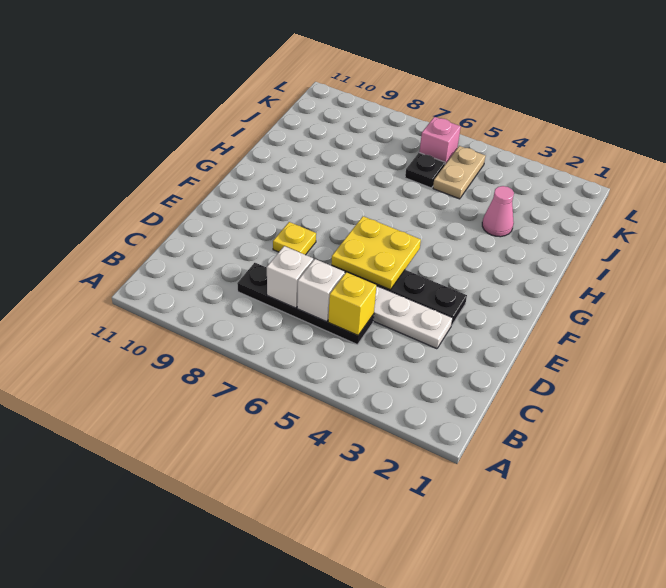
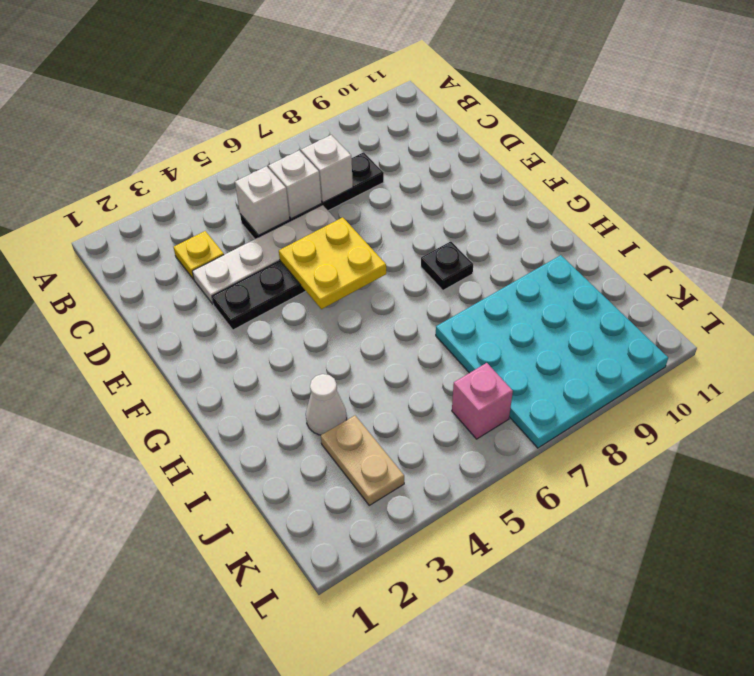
yellow brick C5 level 2 -> white brick C5 level 2
yellow plate E8 level 1 -> yellow plate C3 level 1
pink cone I3 level 1 -> white cone I3 level 1
none -> cyan plate I7:L10 level 1
tan plate J5:K5 level 1 -> tan plate J3:K3 level 1
black plate J6 level 1 -> black plate G8 level 1

